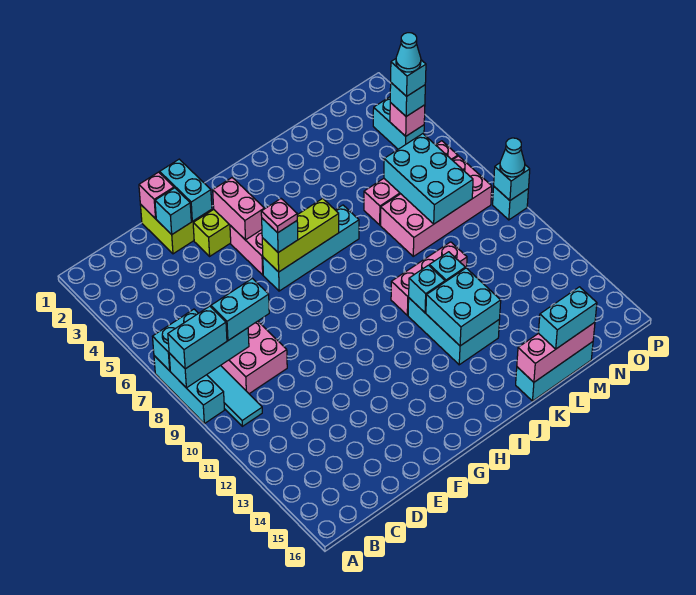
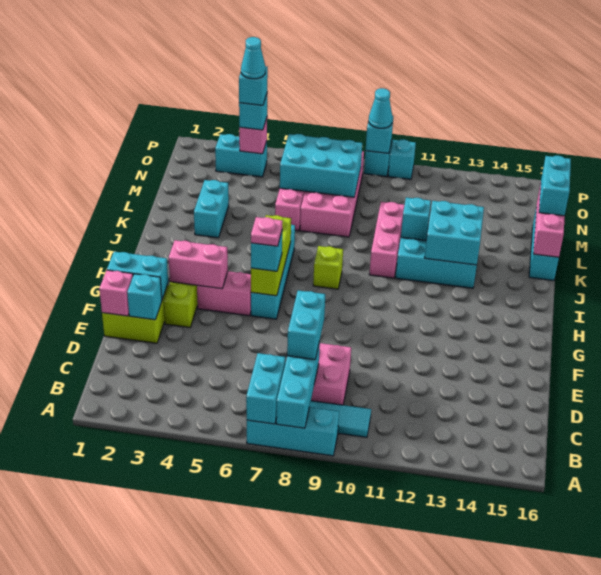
cyan brick A8:B8 level 3 -> cyan brick K3:L3 level 1
none -> lime brick I8 level 1
cyan brick J11 level 2 -> cyan brick P10 level 1

